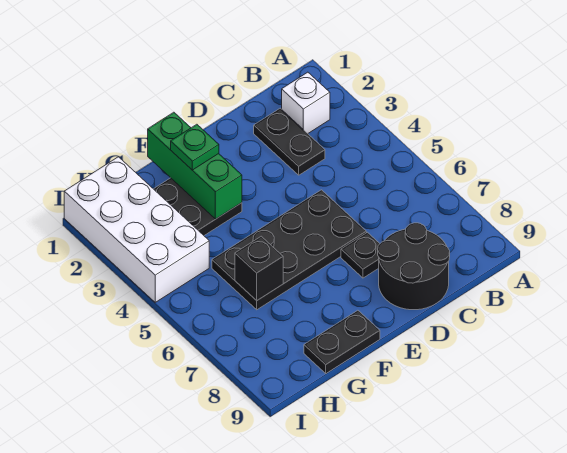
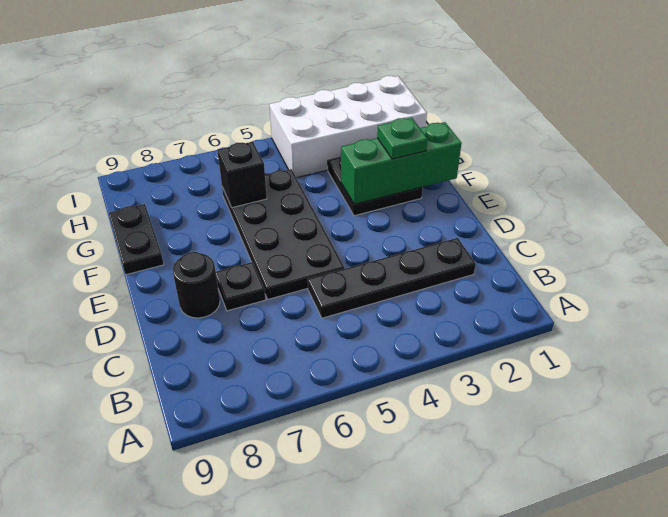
white brick B2 level 1 -> none
black plate C2:C3 level 1 -> black plate C2:C5 level 1
black round brick C8:D9 level 1 -> black round brick D8 level 1

